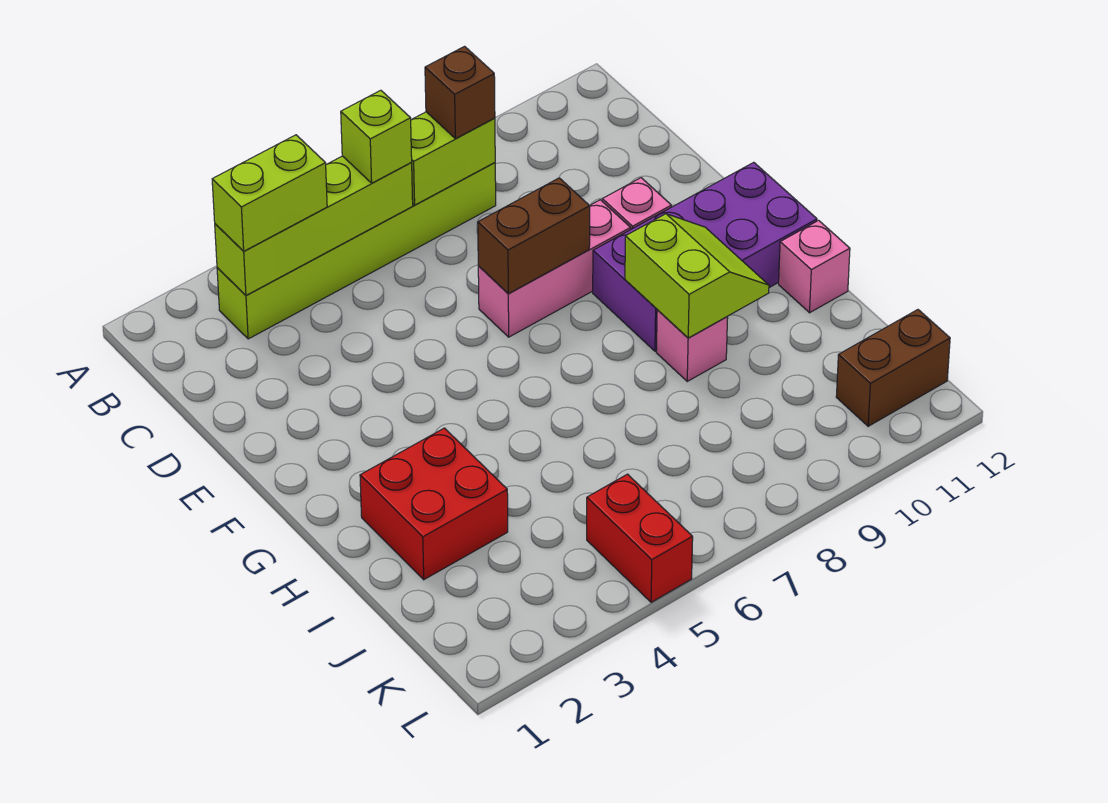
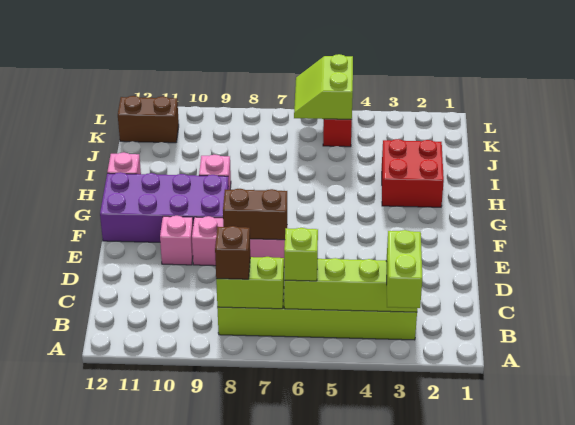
lime brick B3:B4 level 3 -> lime brick A3:B3 level 3
lime slope G9:H10 level 2 top 9 -> lime slope K5:L6 level 2 top 5

